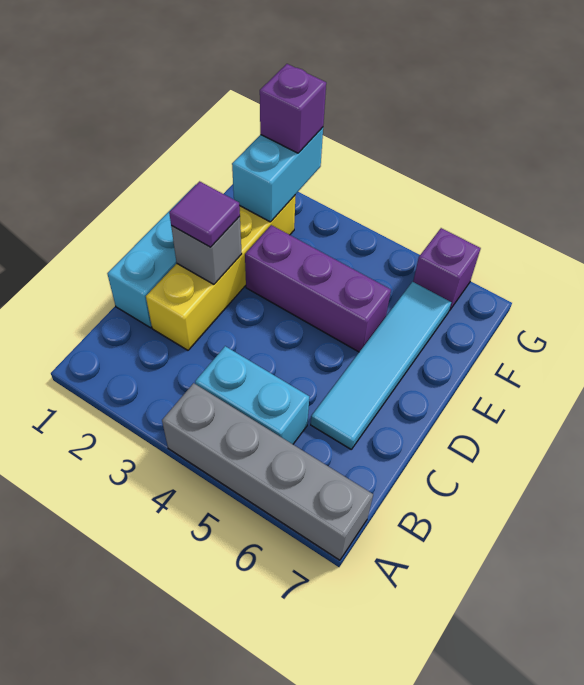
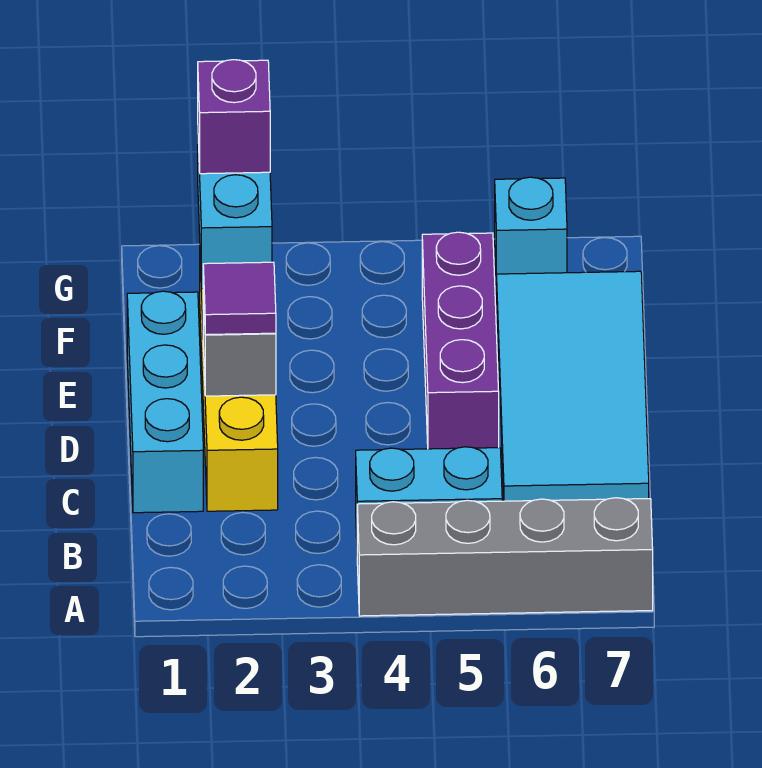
cyan tile C6:F6 level 1 -> cyan tile C6:F7 level 1
purple brick E3:E5 level 1 -> purple brick D5:F5 level 1
purple brick G6 level 1 -> cyan brick G6 level 1

